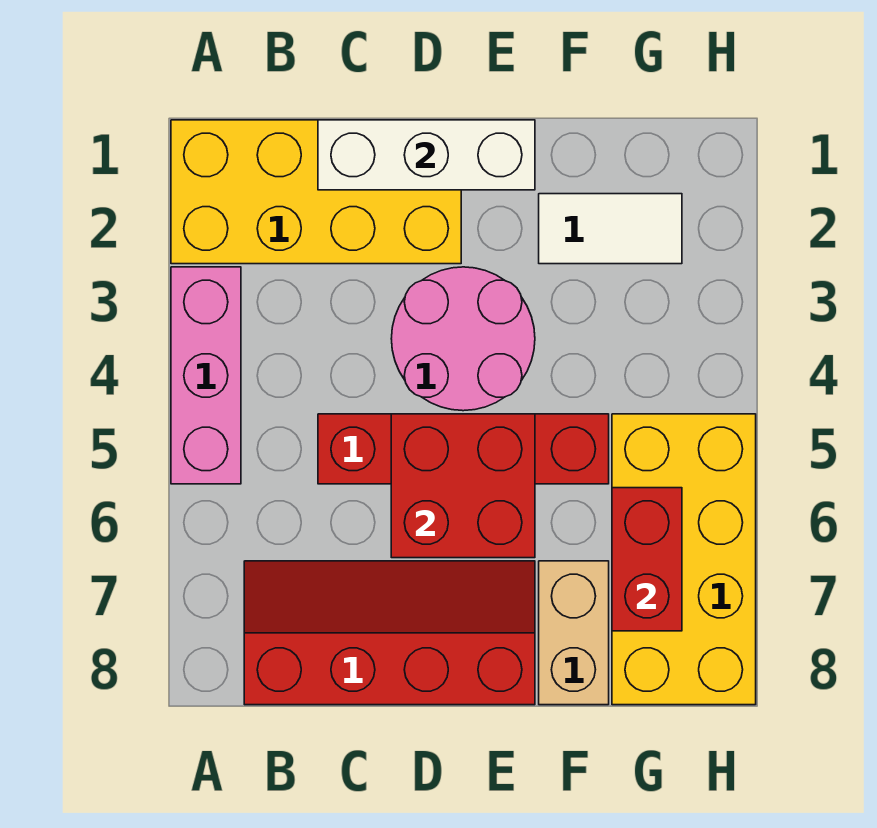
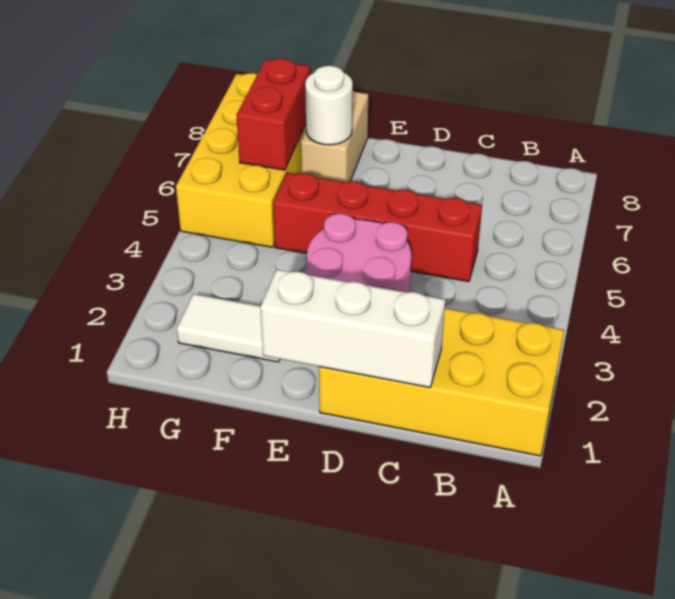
pink brick A3:A5 level 1 -> none
red slope B7:E8 level 1 top 8 -> none
red brick D5:E6 level 2 -> none
none -> white round brick F7 level 2

